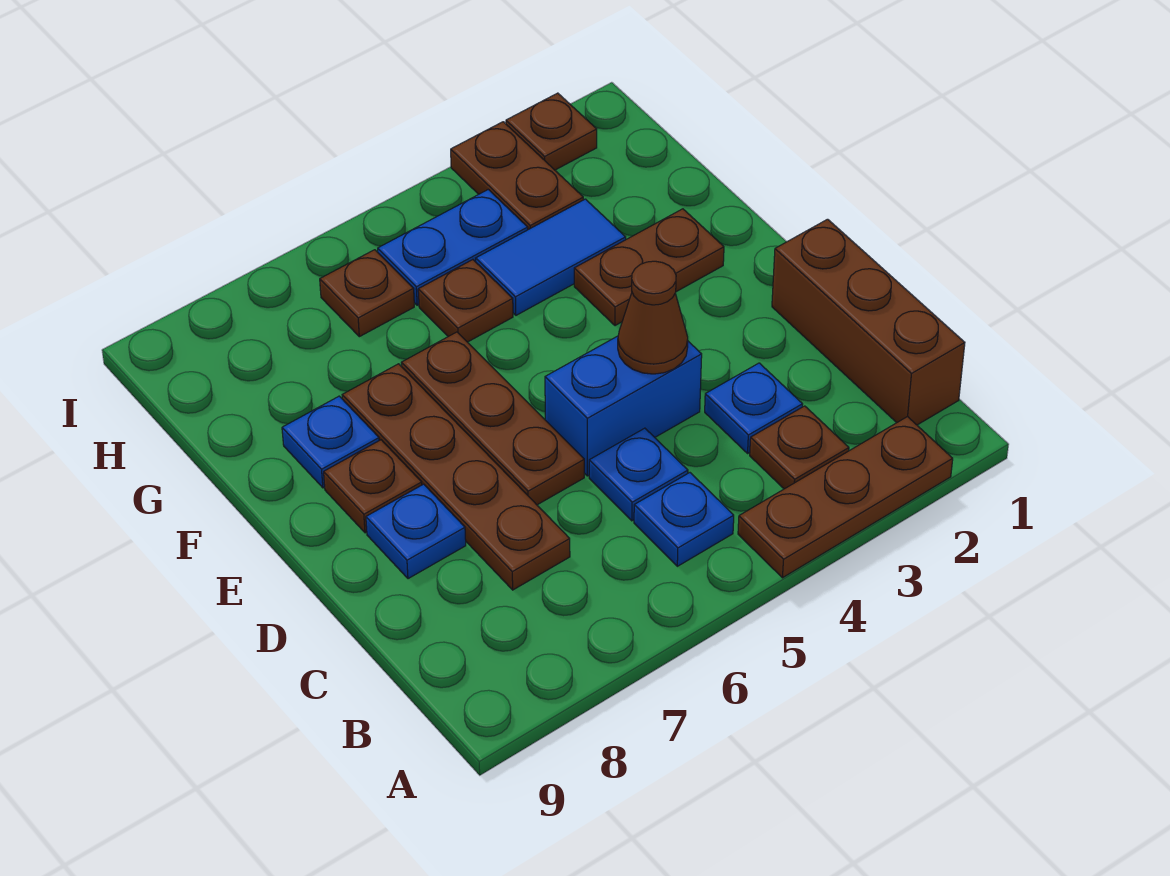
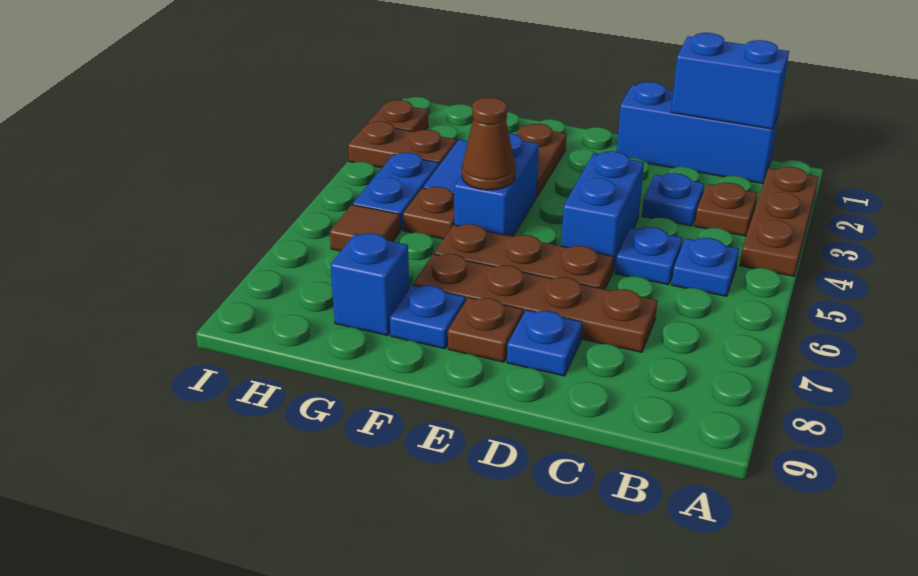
brown brick B1:D1 level 1 -> blue brick B1:D1 level 1
none -> blue brick B1:C1 level 2
brown cone D4 level 2 -> brown cone F5 level 2
none -> blue brick F4:F5 level 1
none -> blue brick G8 level 1
brown plate H6 level 1 -> brown tile H6 level 1

